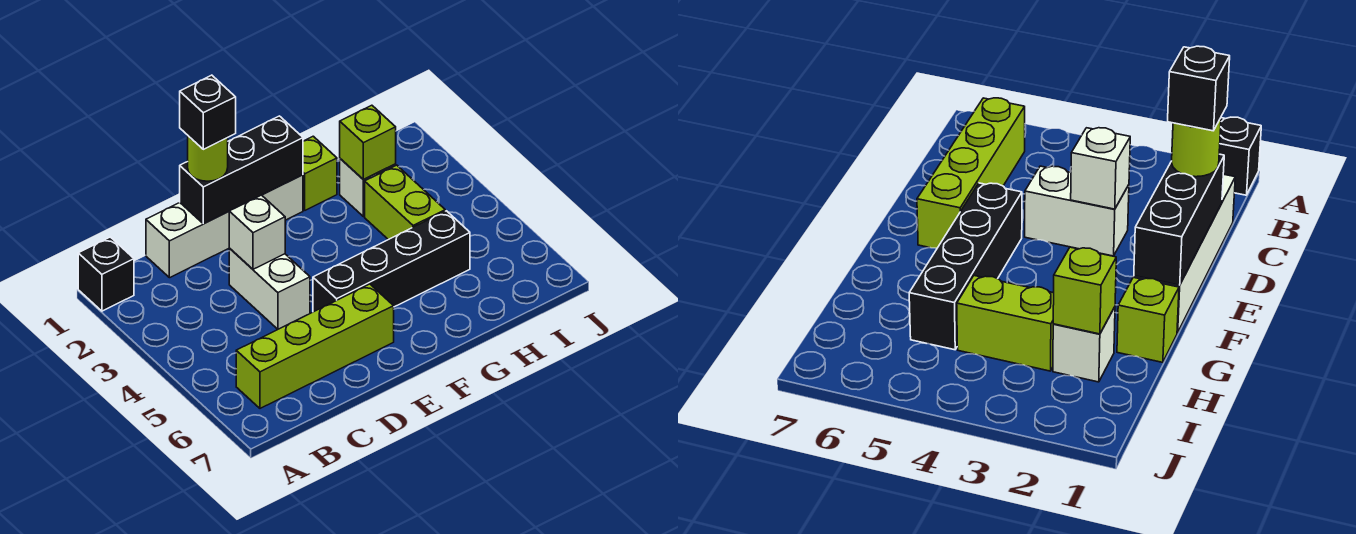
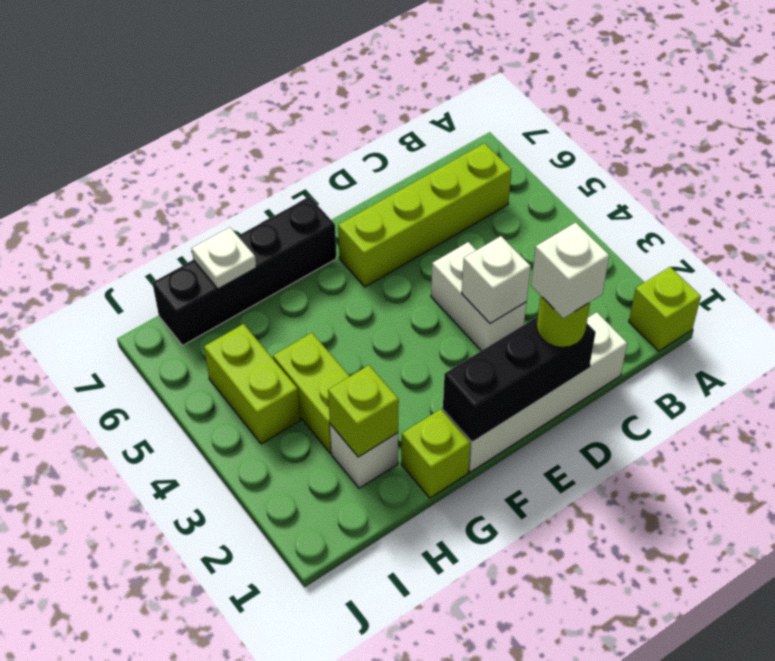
black brick A1 level 1 -> lime brick A1 level 1
black brick D1 level 4 -> white brick D1 level 4
black brick E5:H5 level 1 -> black brick F7:I7 level 1
none -> white plate H7 level 2
none -> lime brick I4:I5 level 1

